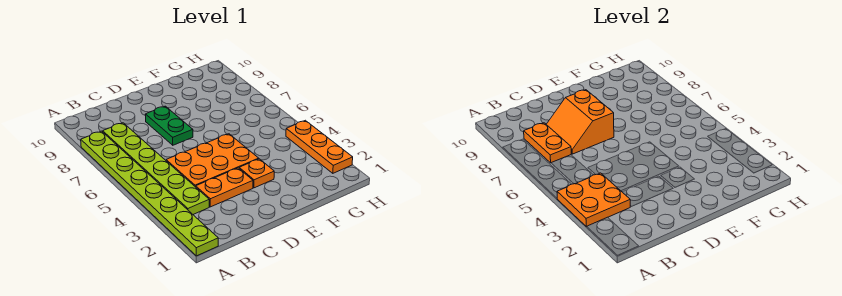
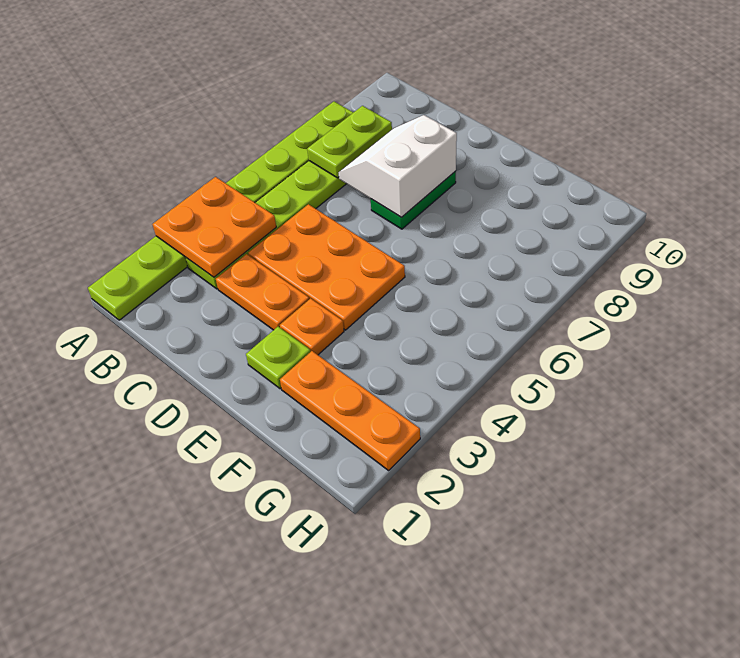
orange plate B7:B8 level 2 -> lime plate B7:B8 level 2
orange slope C7:D8 level 2 top D -> white slope C7:D8 level 2 top D
none -> lime plate E2 level 1
orange plate H2:H4 level 1 -> orange plate F2:H2 level 1

